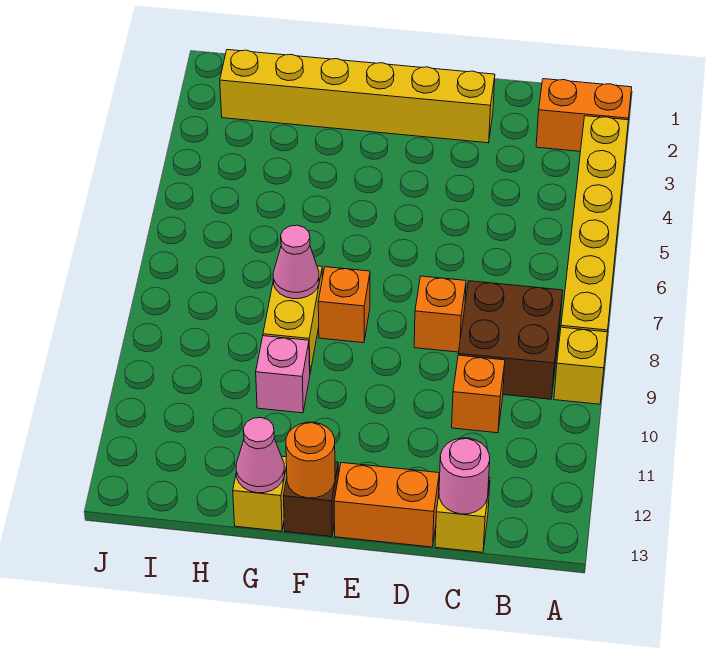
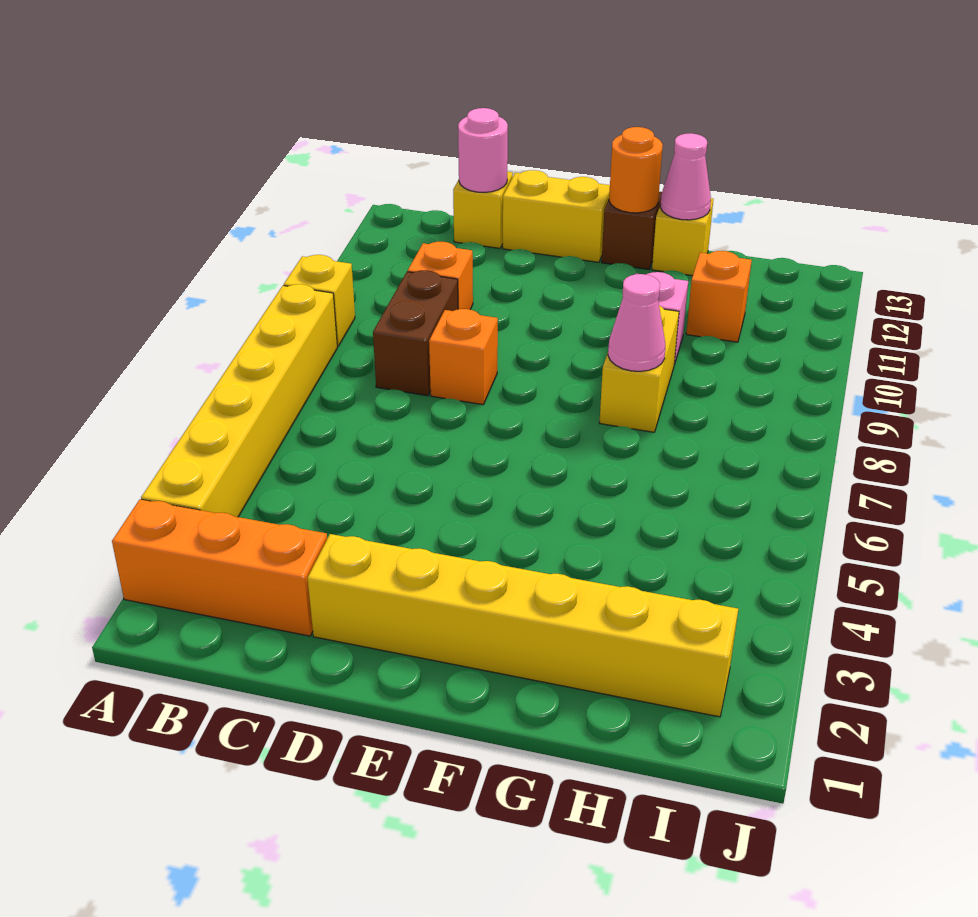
orange brick A2:B2 level 1 -> orange brick A2:C2 level 1
brown brick B8:C9 level 1 -> brown brick C8:C9 level 1
orange brick D13:E13 level 1 -> yellow brick D13:E13 level 1
orange brick F8 level 1 -> orange brick H11 level 1

